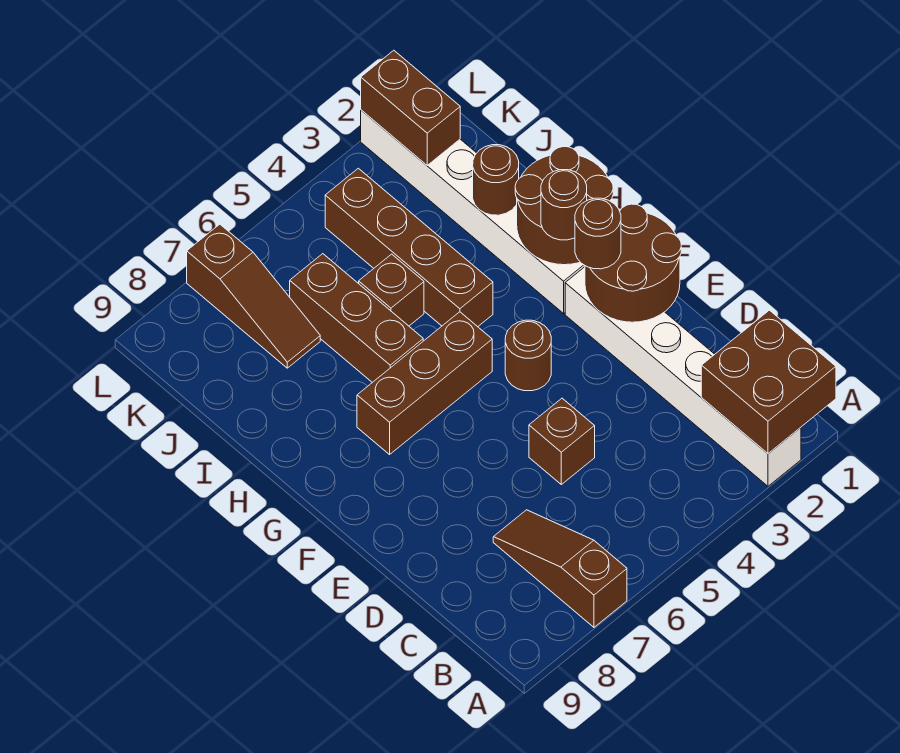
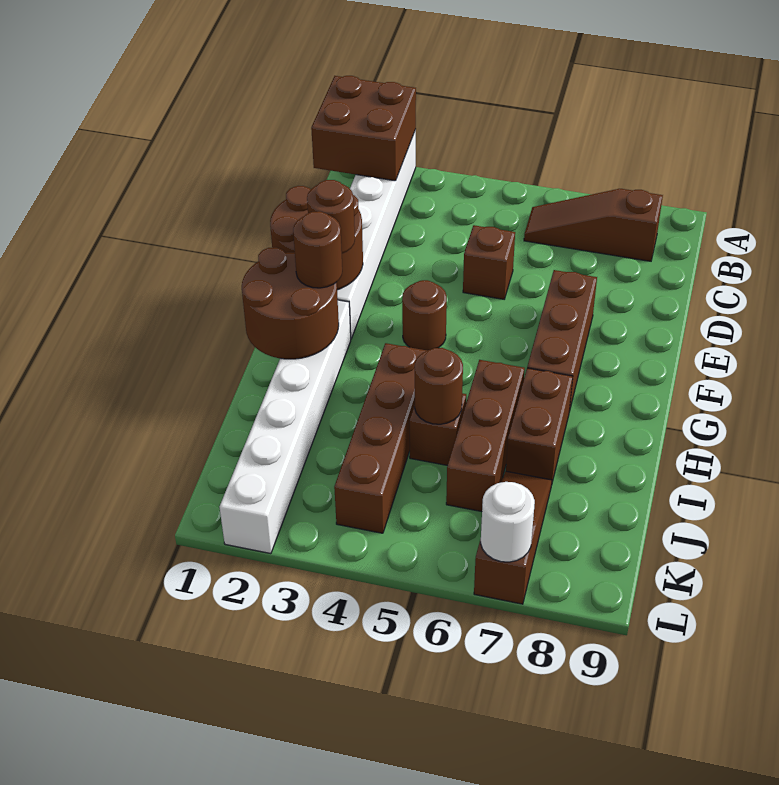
brown slope A7:C7 level 1 top A -> brown slope B6:B8 level 1 top 8
brown brick G5:G7 level 1 -> brown brick E7:G7 level 1
brown round brick I2 level 2 -> brown round brick I5 level 2
brown brick K2:L2 level 2 -> brown brick H7:I7 level 1
none -> white round brick L7 level 2

